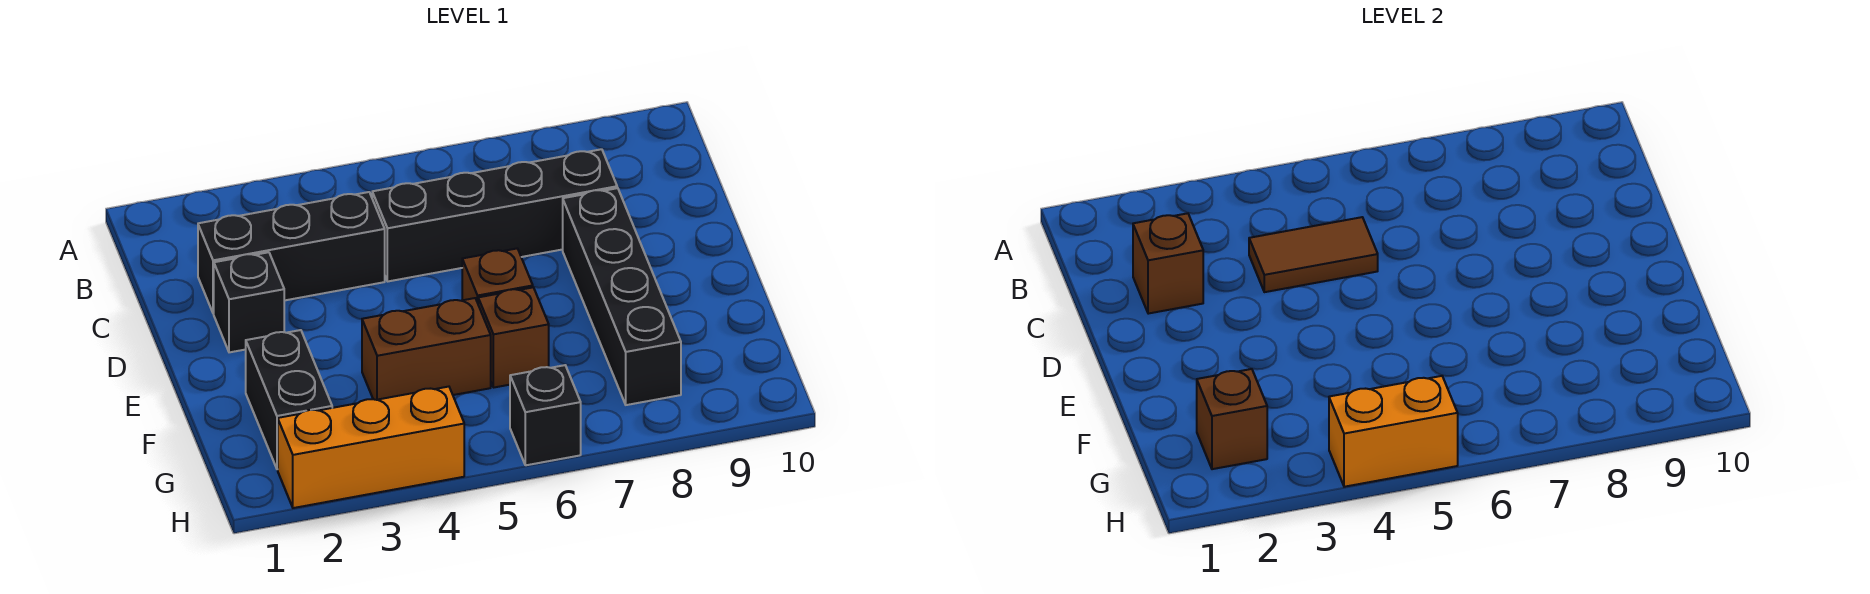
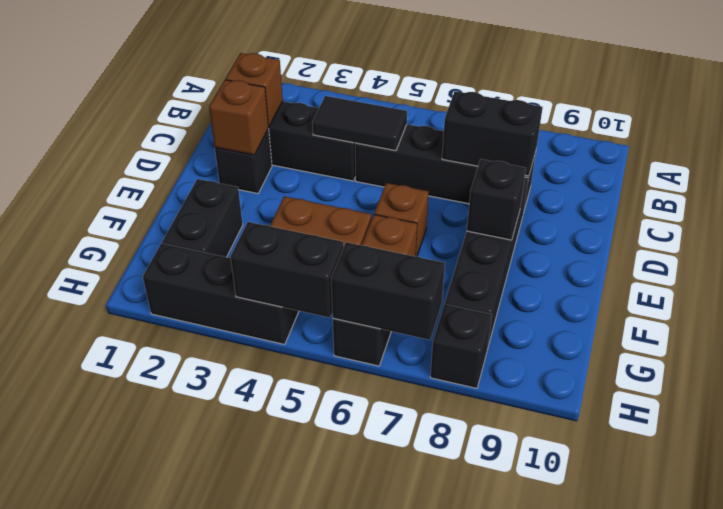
brown tile C4:C5 level 2 -> black tile C4:C5 level 2
none -> black brick C7:C8 level 2
none -> black brick E8 level 2
brown brick G2 level 2 -> brown brick D2 level 2
orange brick H2:H4 level 1 -> black brick H2:H4 level 1
orange brick H4:H5 level 2 -> black brick H4:H5 level 2
none -> black brick H6:H7 level 2
none -> black brick H8 level 1

